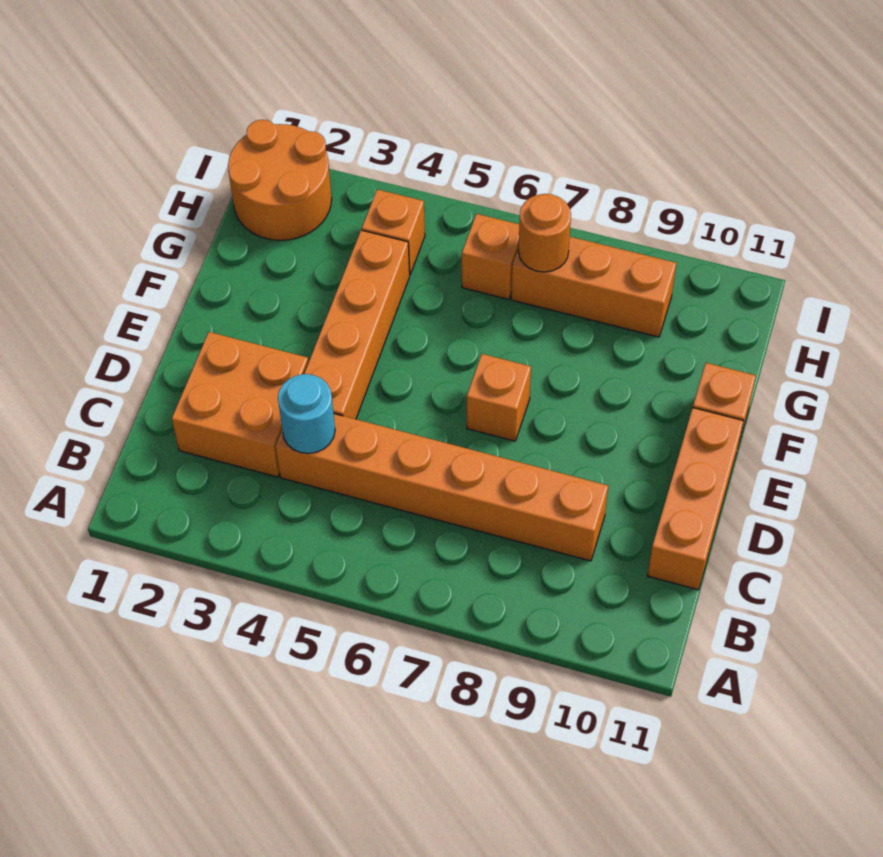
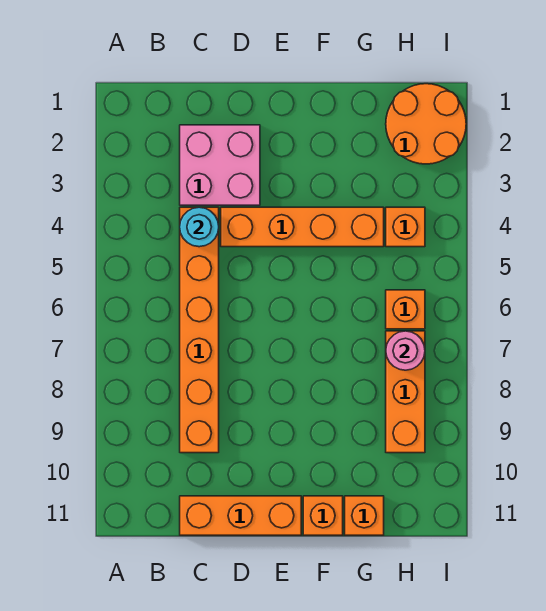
orange brick C2:D3 level 1 -> pink brick C2:D3 level 1
orange brick E7 level 1 -> orange brick G11 level 1
orange round brick H7 level 2 -> pink round brick H7 level 2

